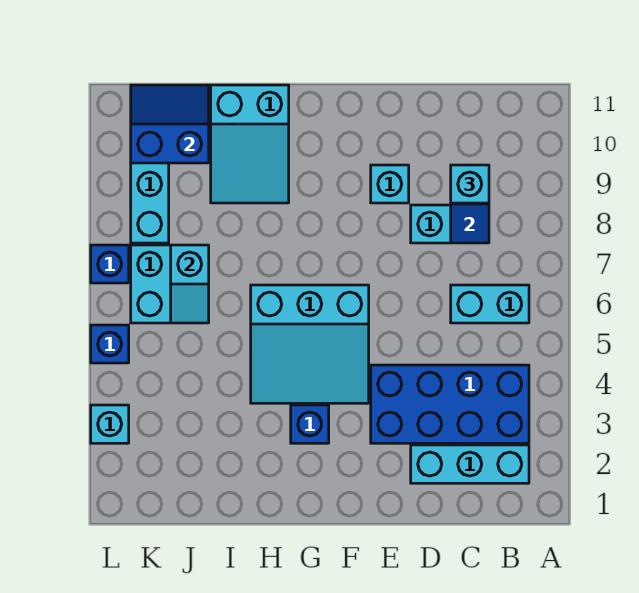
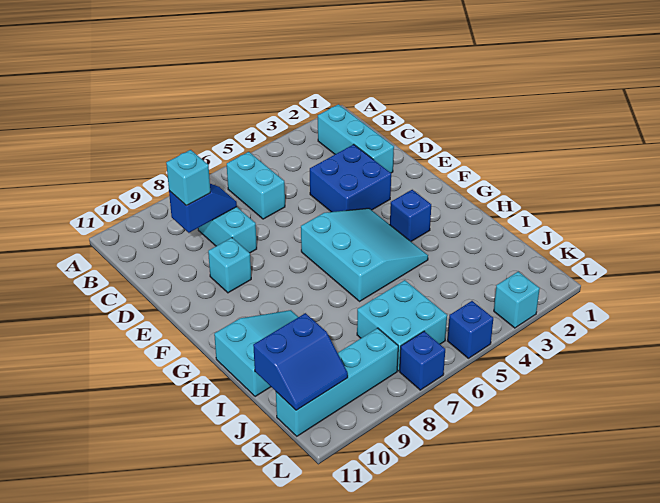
blue brick B3:E4 level 1 -> blue brick D3:E4 level 1
cyan slope J6:J7 level 2 top 7 -> none
blue slope J10:K11 level 2 top 10 -> blue slope J10:K11 level 2 top J

